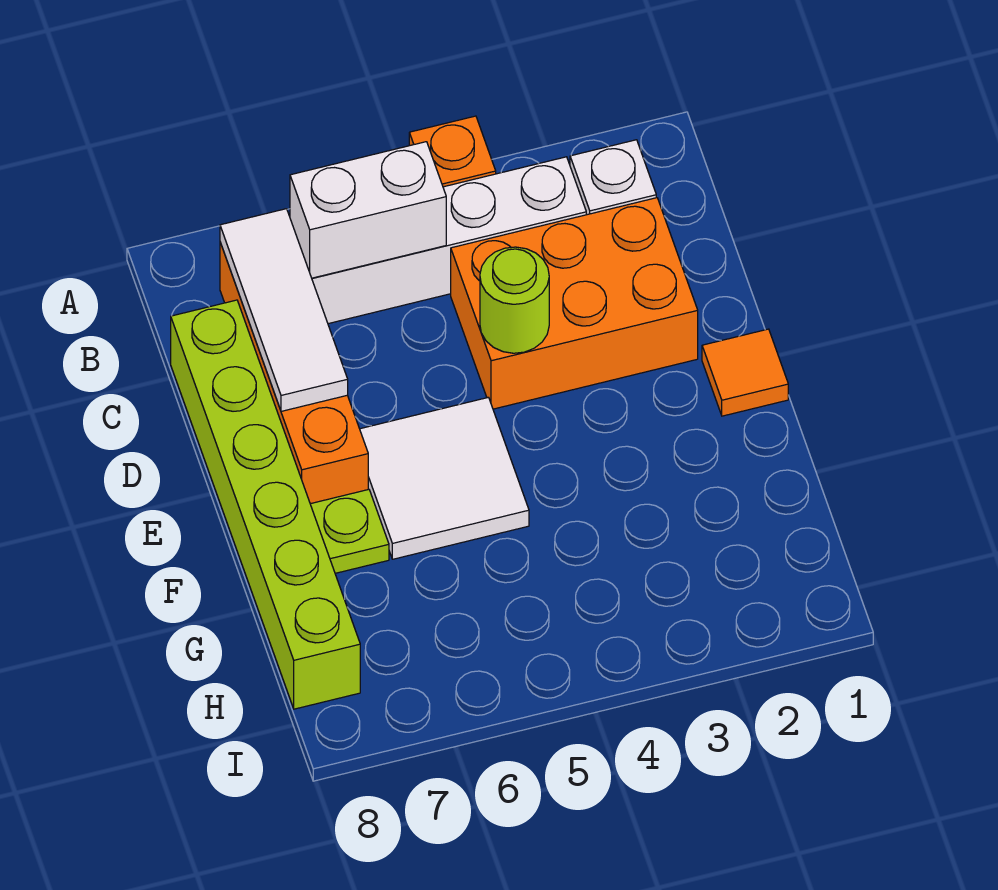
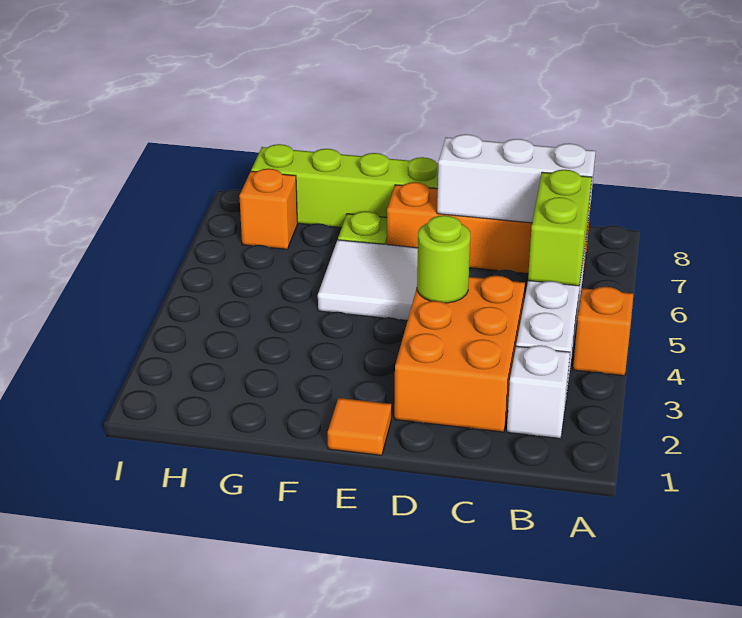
white brick B5:B6 level 2 -> lime brick B5:B6 level 2
white tile B7:D7 level 2 -> white brick B7:D7 level 2
none -> orange brick H7 level 1

